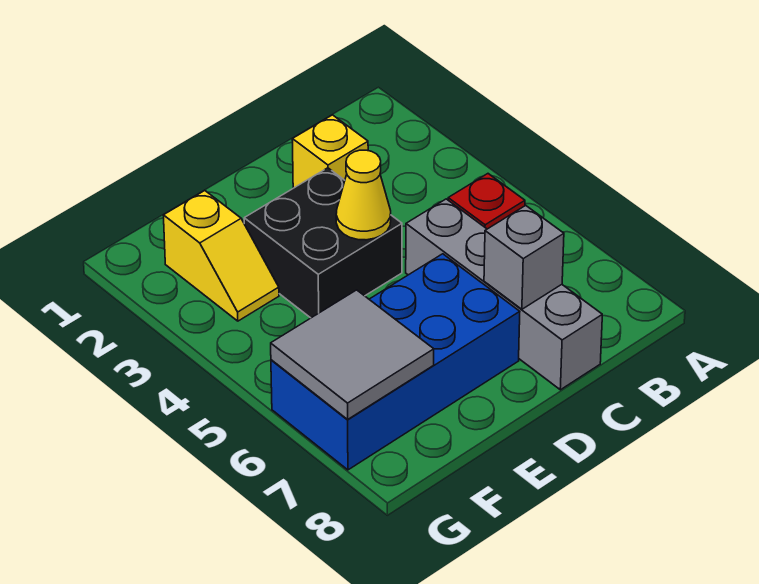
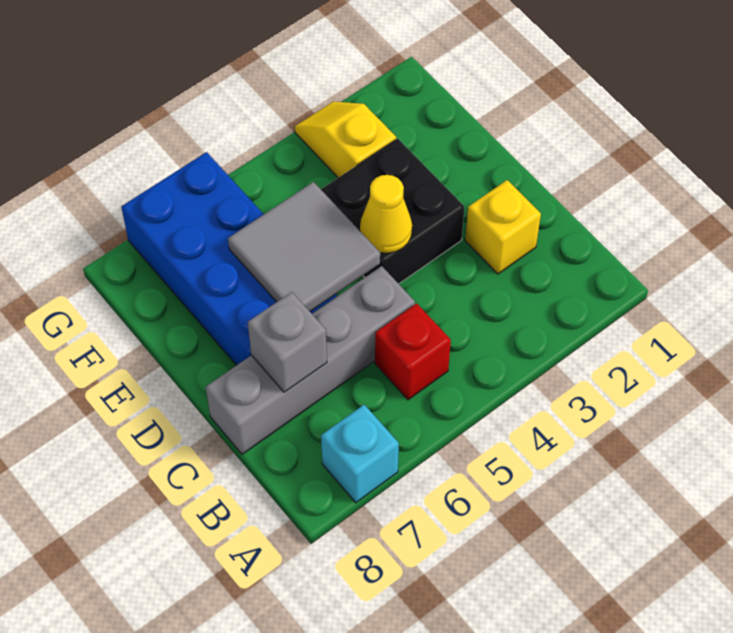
none -> cyan brick A7 level 1
yellow slope F2:F3 level 1 top 2 -> yellow slope F3:G3 level 1 top F
grey tile F6:G7 level 2 -> grey tile D5:E6 level 2

